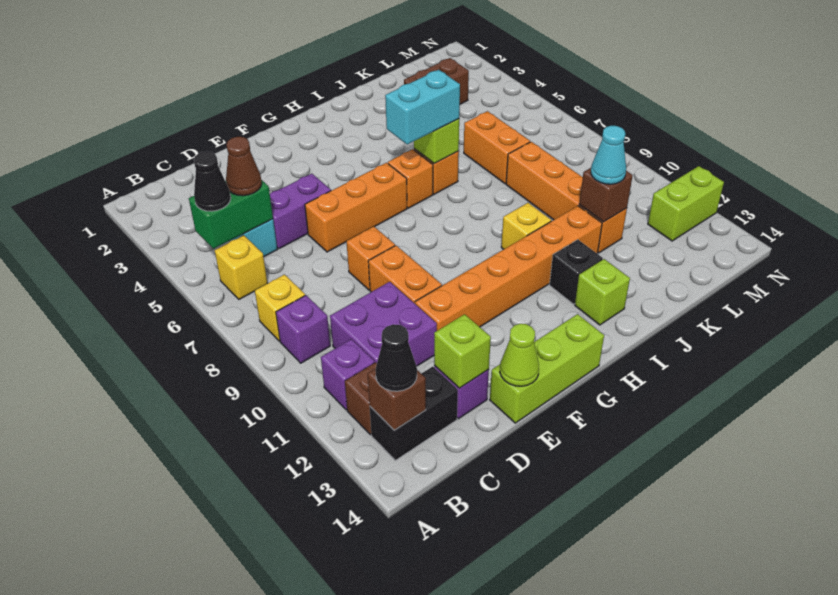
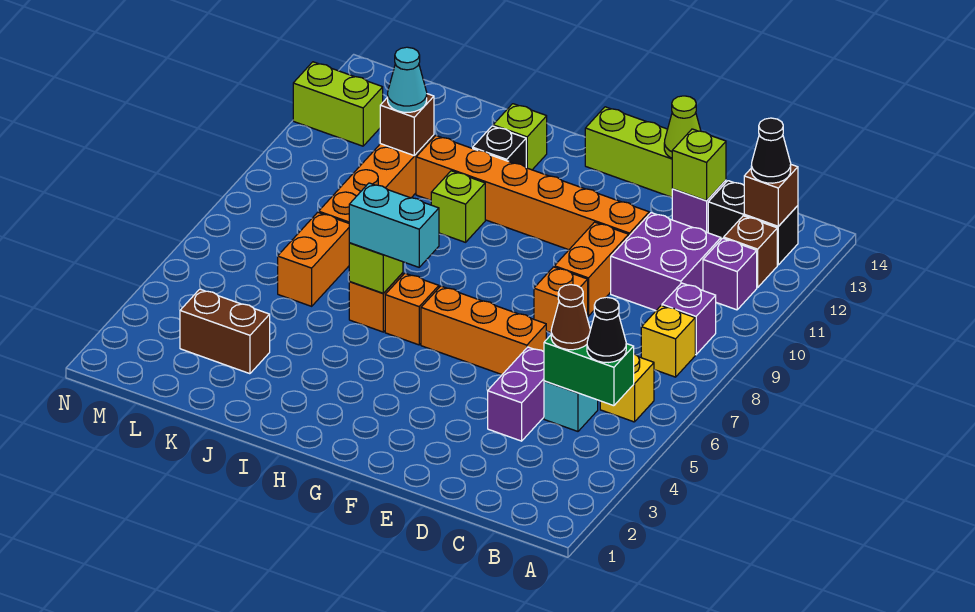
purple brick D5:E5 level 1 -> purple brick D4:D5 level 1
yellow brick I10 level 1 -> lime brick I10 level 1

